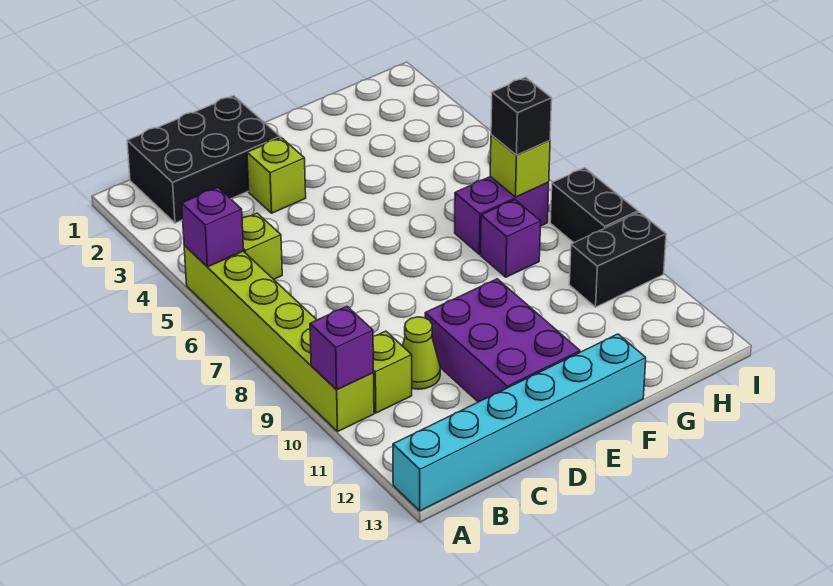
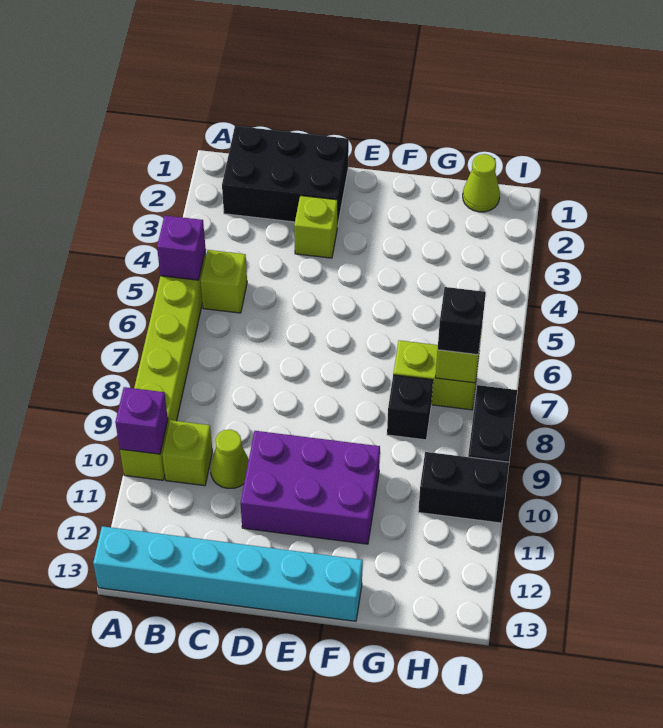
purple brick D10:E12 level 1 -> purple brick D10:F11 level 1
purple brick G7:H7 level 1 -> lime brick G7:H7 level 1
purple brick G8 level 1 -> black brick G8 level 1
none -> lime cone H1 level 1

